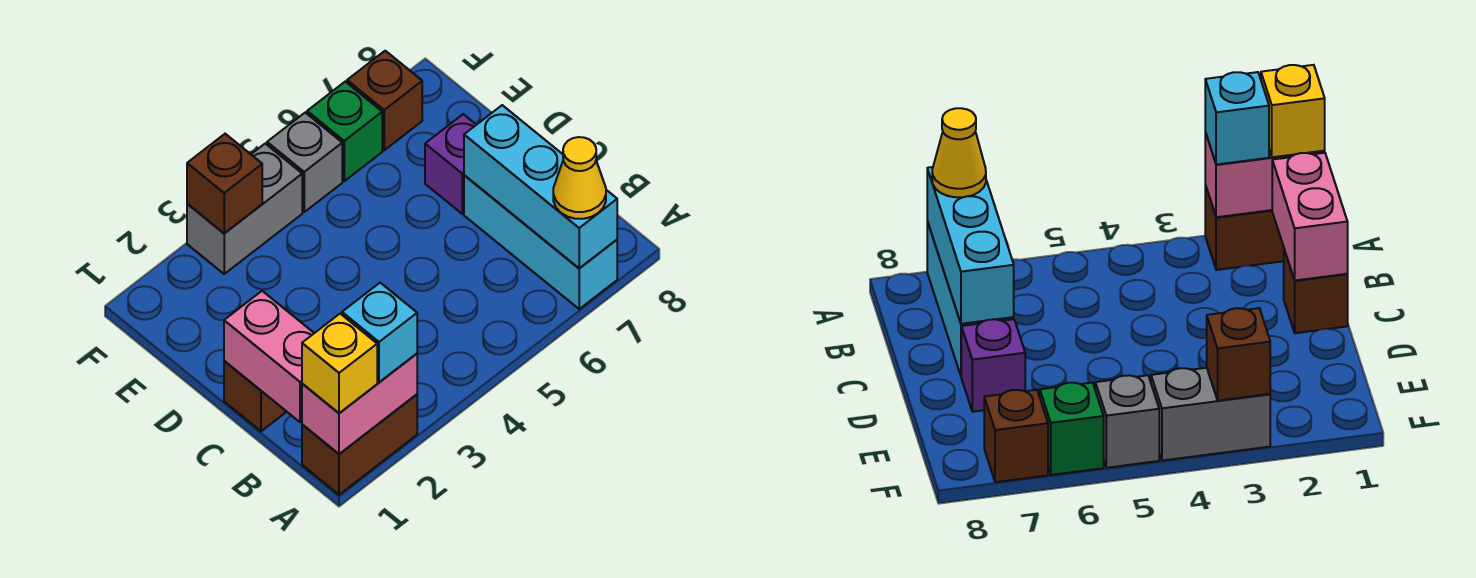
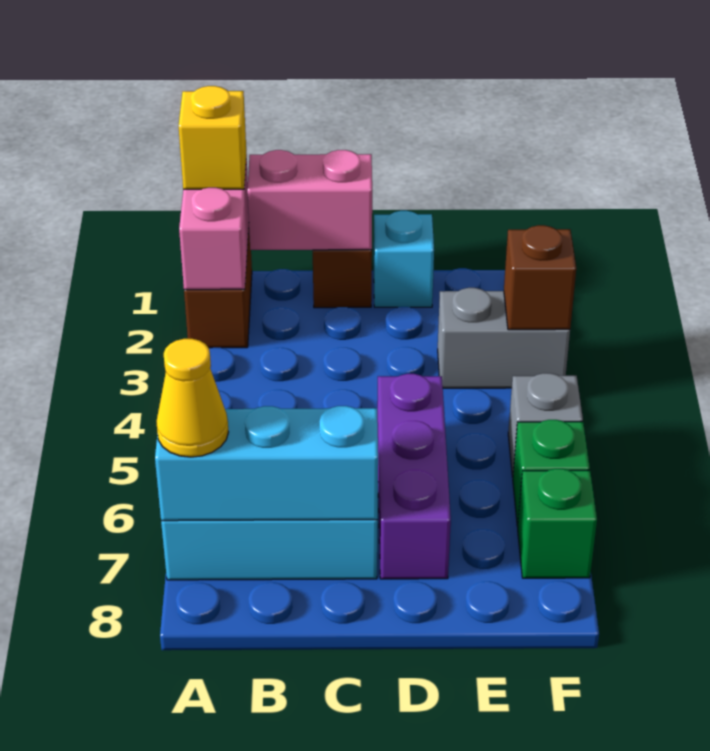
cyan brick A2 level 3 -> cyan brick D1 level 1
purple brick D7 level 1 -> purple brick D5:D7 level 1
grey brick F3:F4 level 1 -> grey brick E3:F3 level 1
brown brick F7 level 1 -> green brick F7 level 1

